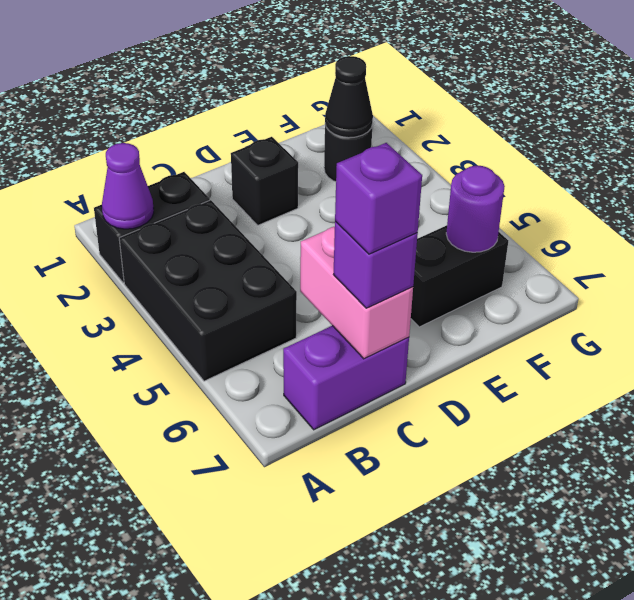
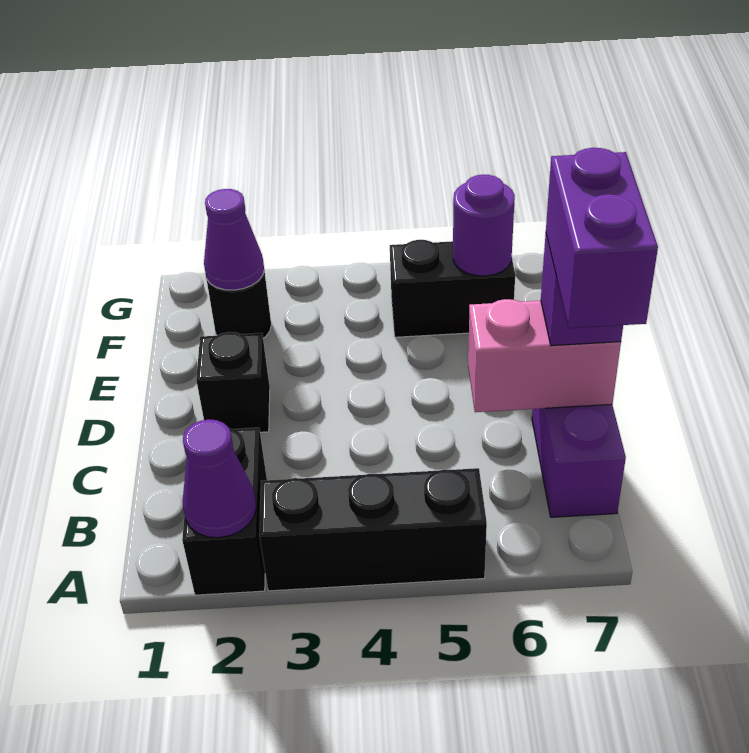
black brick A3:B5 level 1 -> black brick A3:A5 level 1
purple brick C7 level 4 -> purple brick B7:C7 level 4
black brick E6:F6 level 1 -> black brick F5:F6 level 1
black cone F2 level 2 -> purple cone F2 level 2

